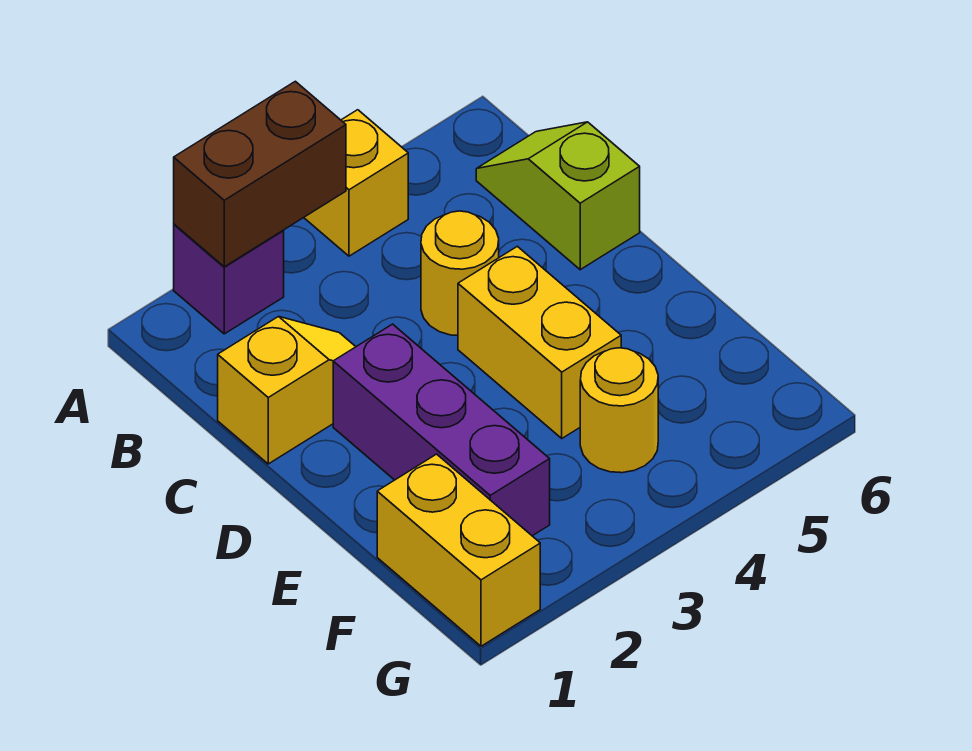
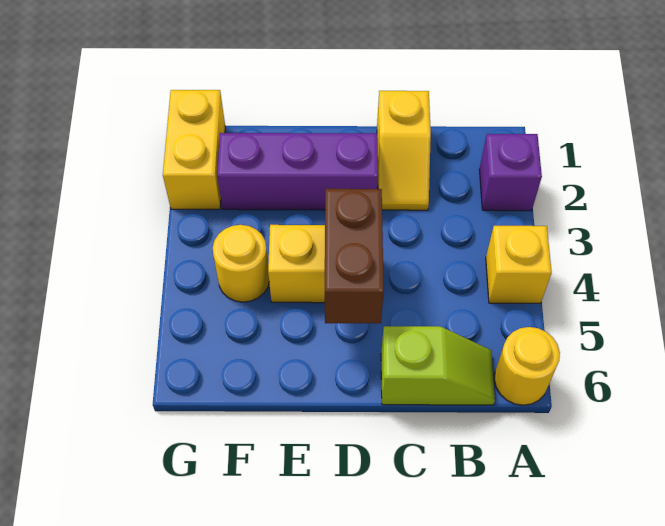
brown brick A2:A3 level 2 -> brown brick D4:D5 level 2
yellow round brick C4 level 1 -> yellow round brick A6 level 1
yellow brick F1:G1 level 1 -> yellow brick G1:G2 level 1

